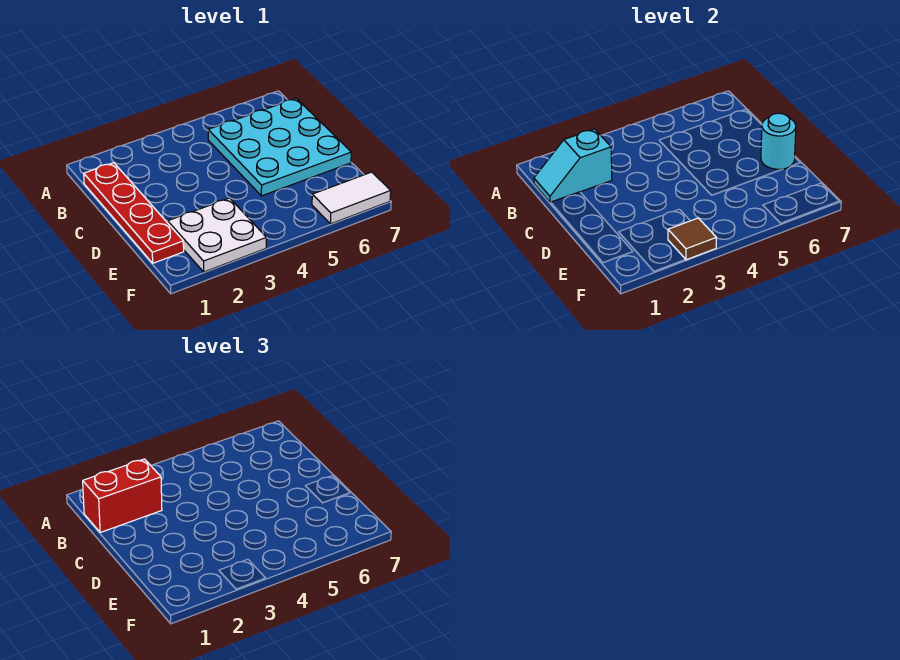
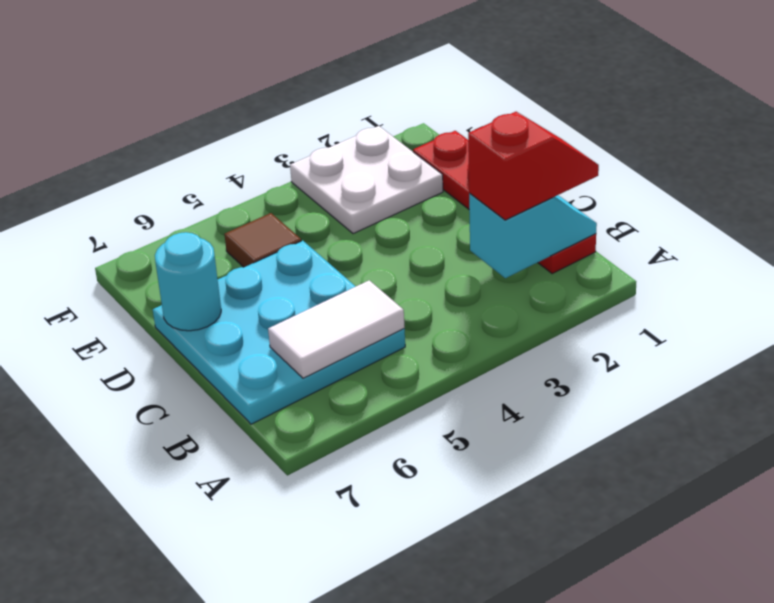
red brick B1:B2 level 3 -> red slope B1:B2 level 3 top 2
brown tile F3 level 2 -> brown tile E5 level 1
white tile F6:F7 level 1 -> white tile B5:B6 level 2

